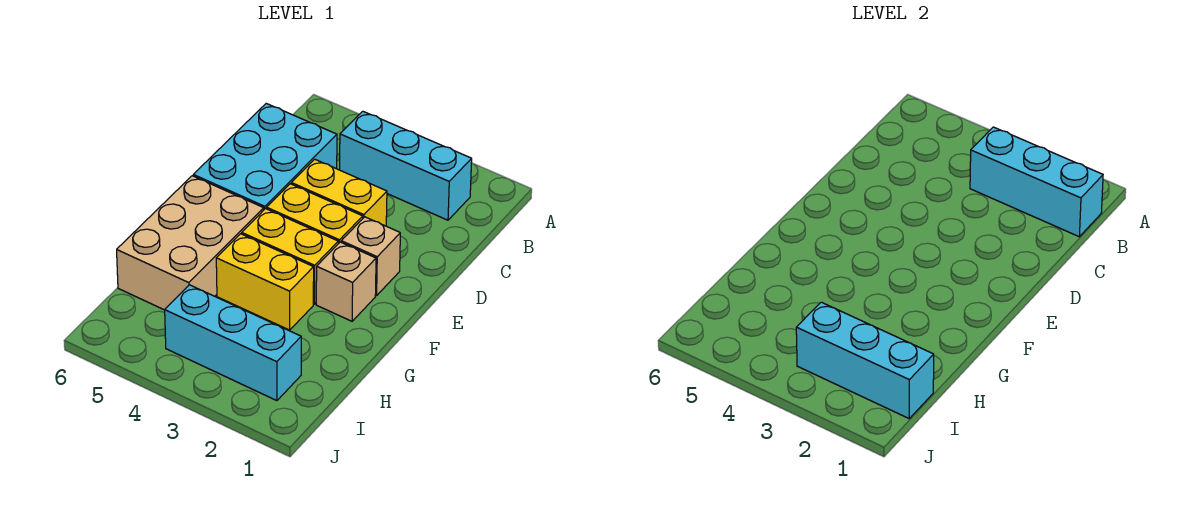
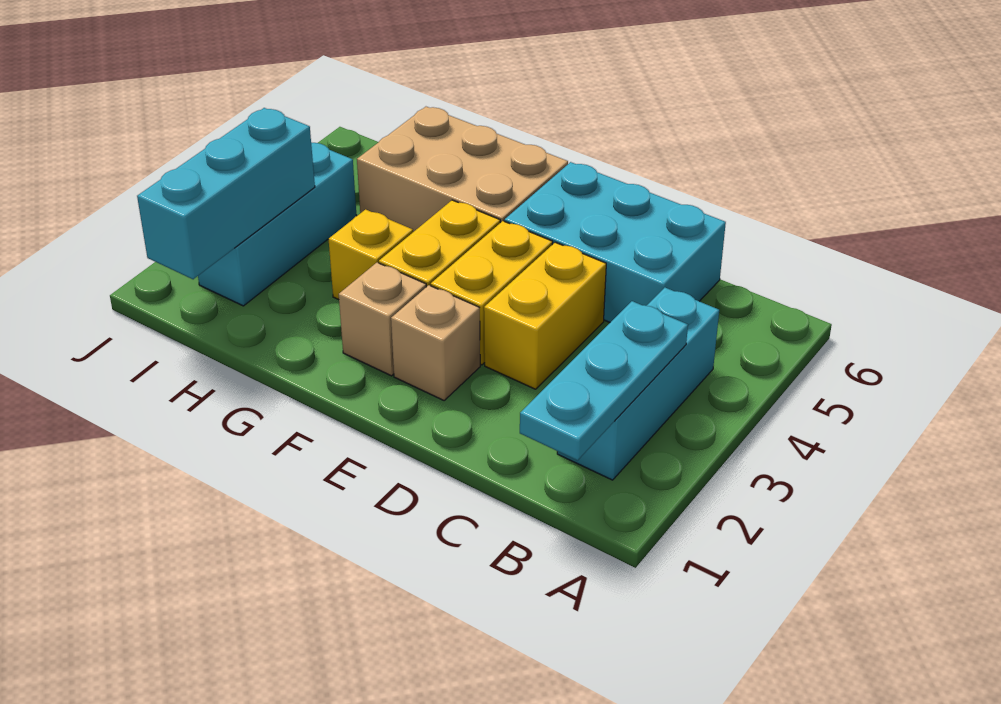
cyan brick B1:B3 level 2 -> cyan plate B1:B3 level 2
yellow brick G3:G4 level 1 -> yellow brick G3 level 1

